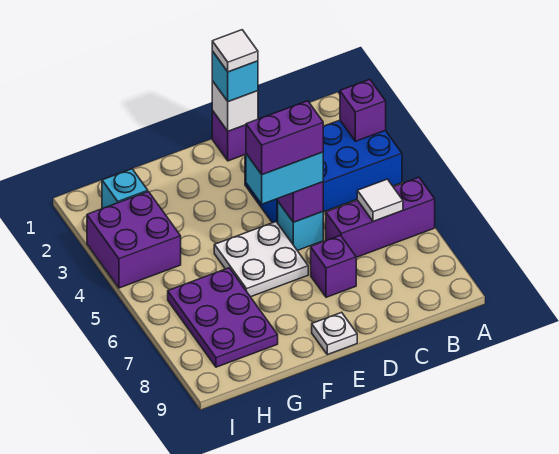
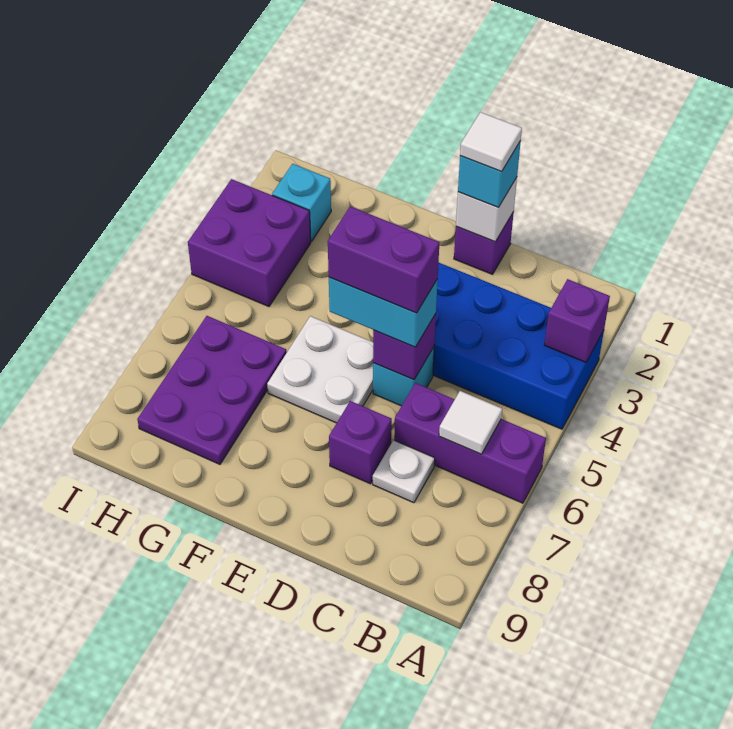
white plate E9 level 1 -> white plate C7 level 1

